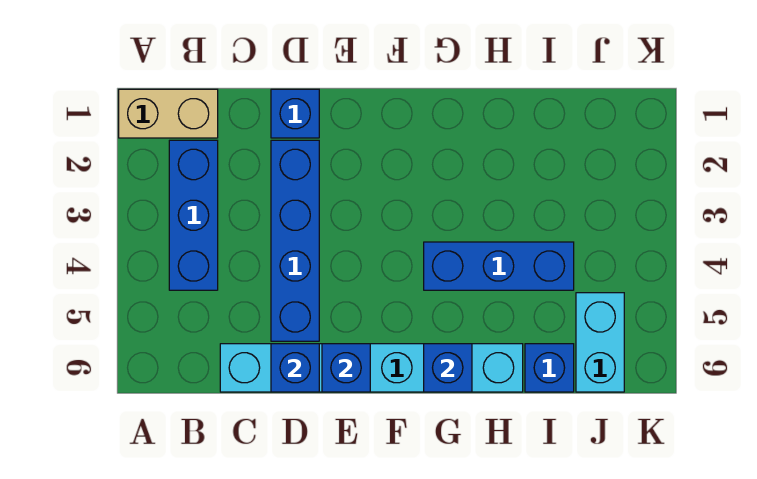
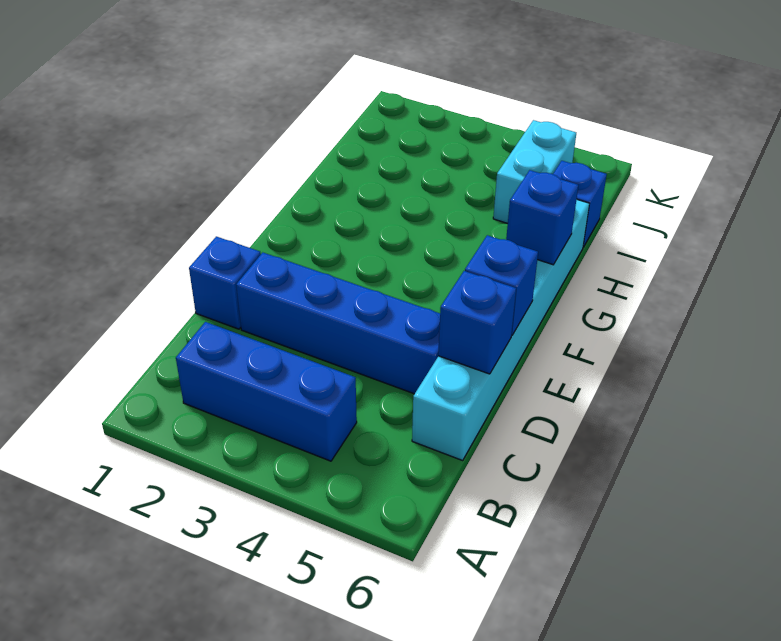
tan brick A1:B1 level 1 -> none
blue brick G4:I4 level 1 -> none
cyan brick J5:J6 level 1 -> cyan brick I5:J5 level 1

